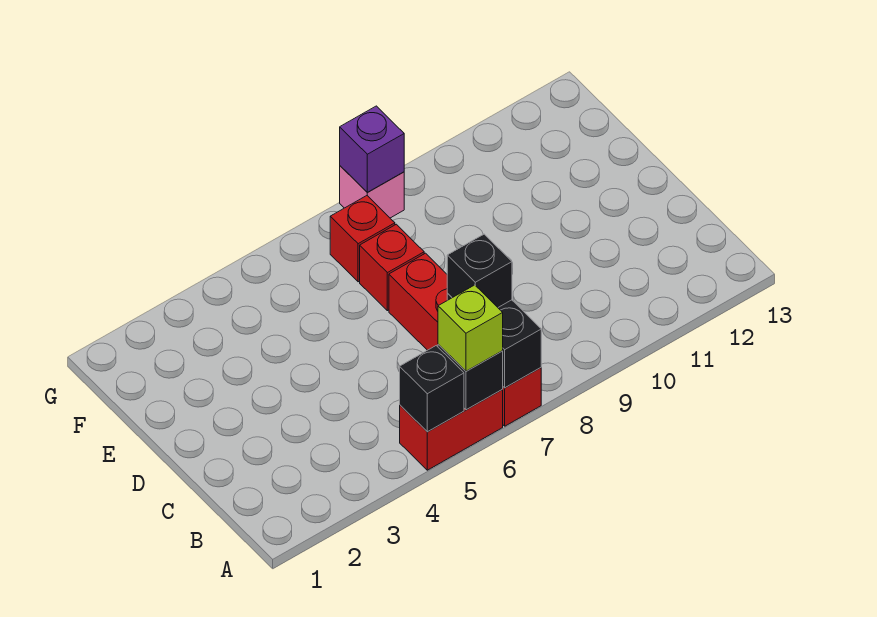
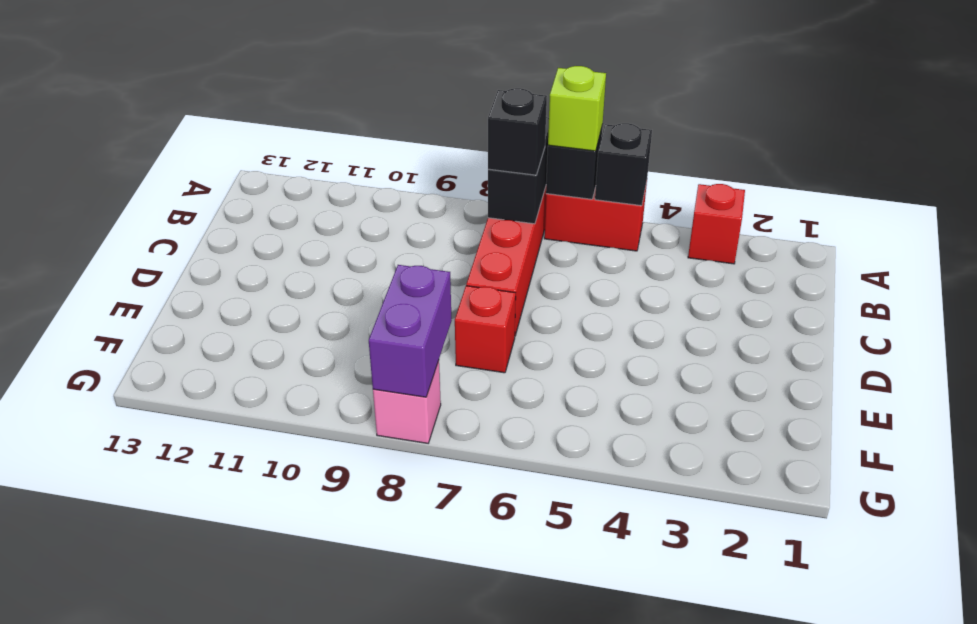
red brick F7 level 1 -> red brick A3 level 1
purple brick G8 level 2 -> purple brick F8:G8 level 2

